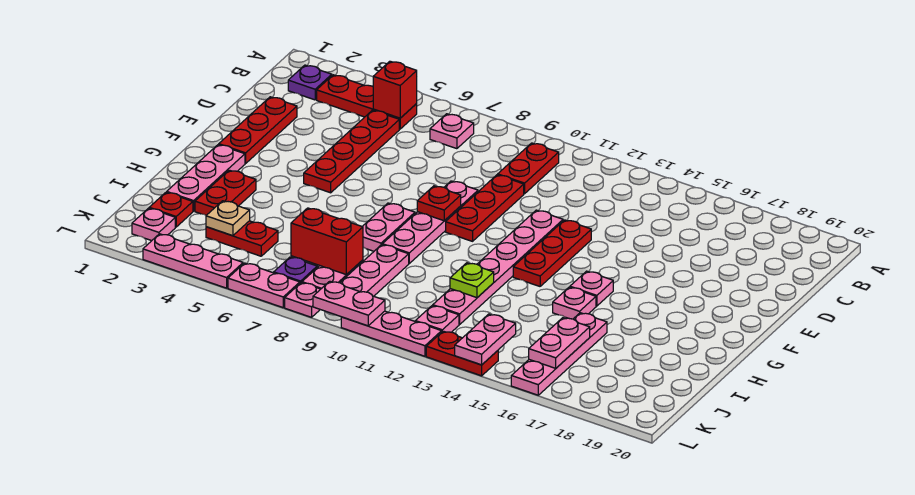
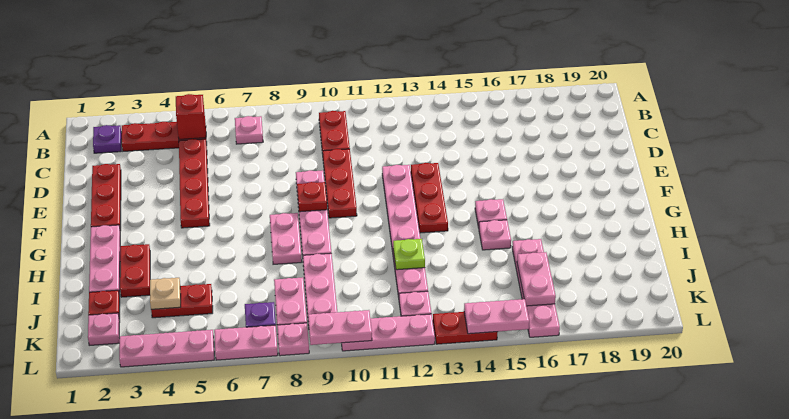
red brick J7:J8 level 2 -> none
pink plate K14:L14 level 2 -> pink plate L14:L15 level 2

